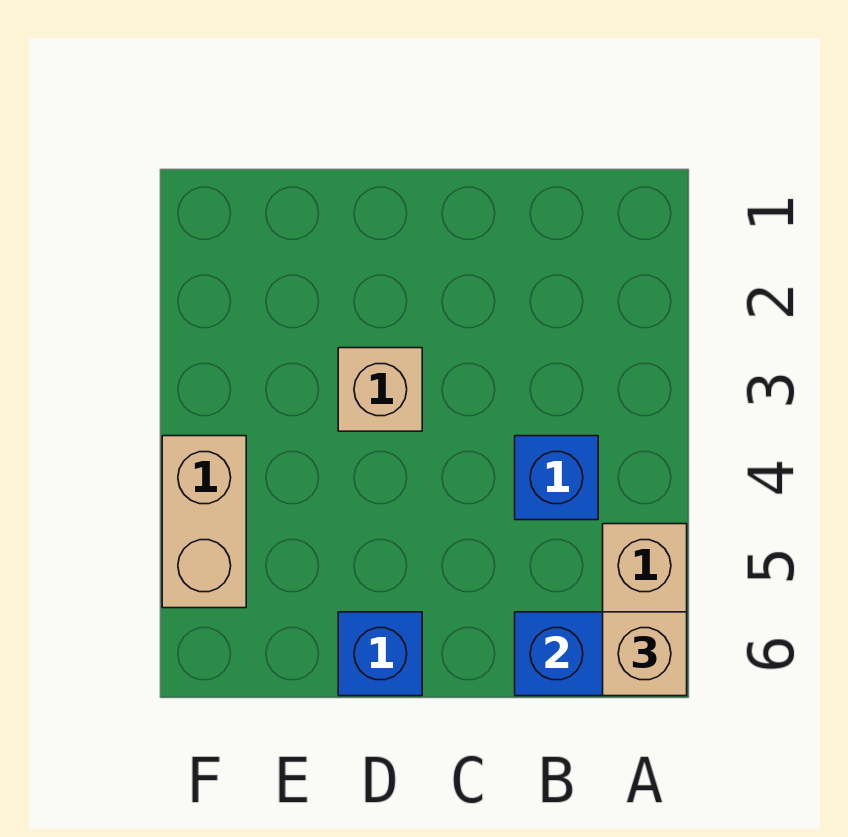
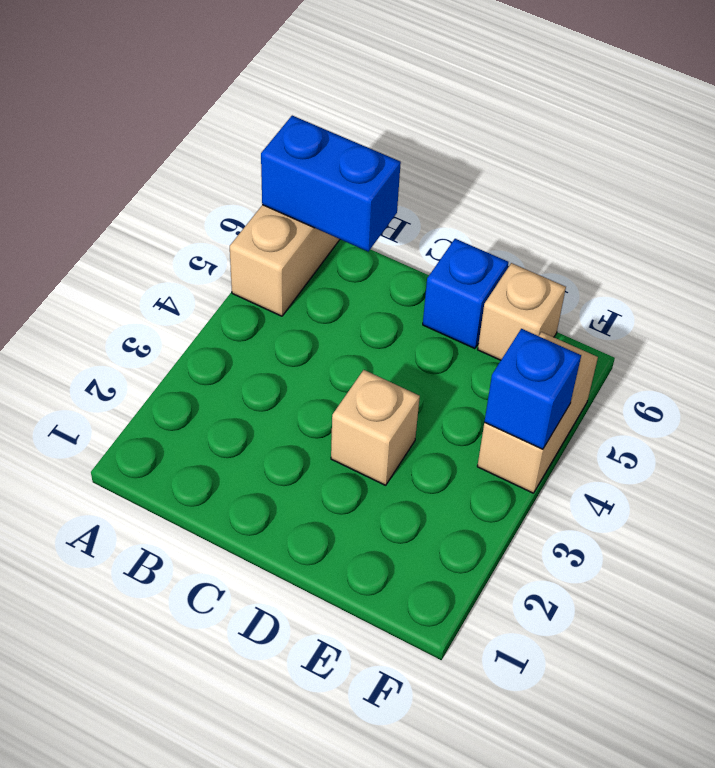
tan brick A6 level 3 -> tan brick E6 level 1
blue brick B4 level 1 -> blue brick F4 level 2

